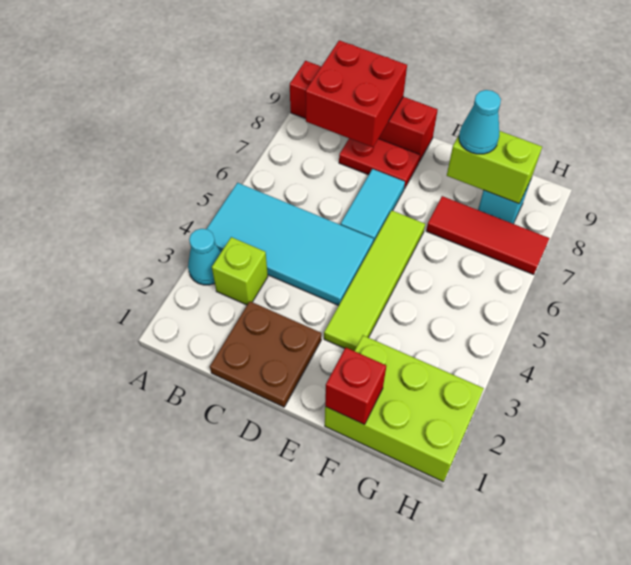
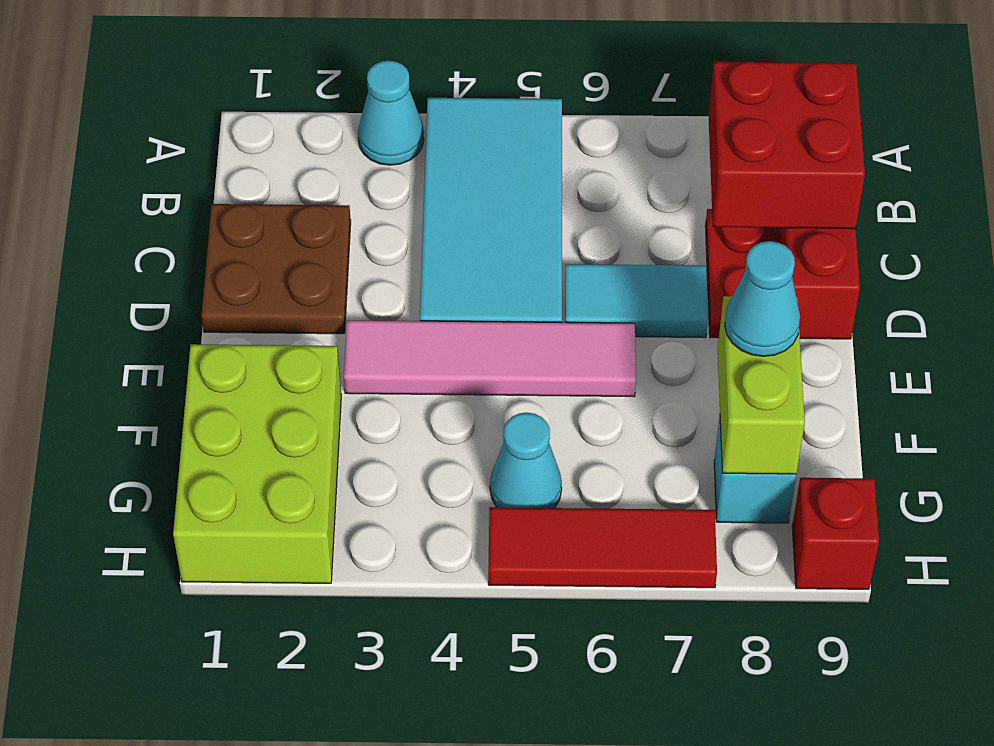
lime brick B3 level 1 -> none
lime tile E3:E6 level 1 -> pink tile E3:E6 level 1
red brick F1 level 2 -> red brick H9 level 1
red tile F7:H7 level 1 -> red tile H5:H7 level 1
none -> cyan cone G5 level 1

